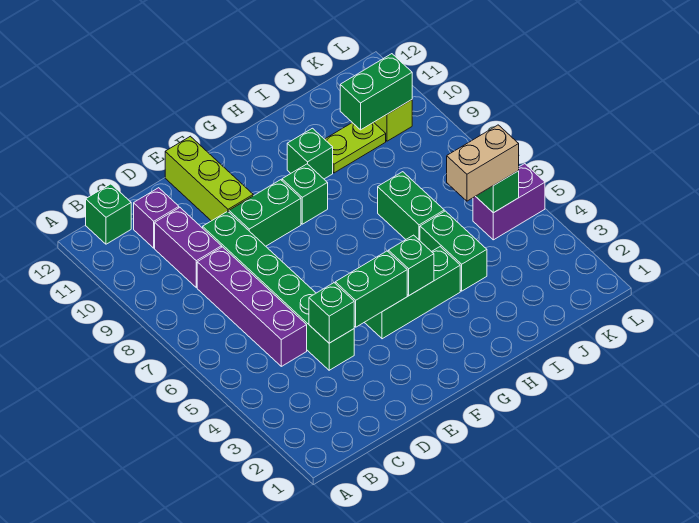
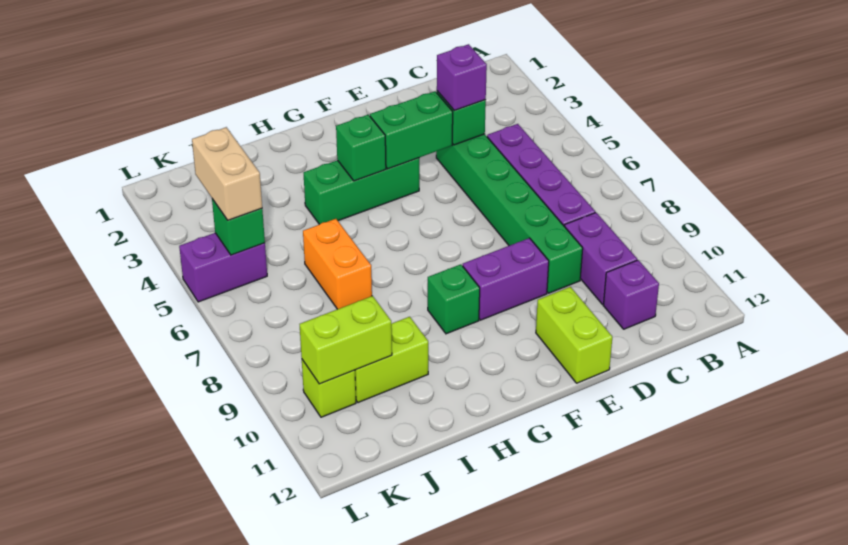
green brick B12 level 1 -> none
none -> purple brick D4 level 3
green brick E9:F9 level 1 -> purple brick E9:F9 level 1
lime brick E10:E12 level 1 -> lime brick E11:E12 level 1
green brick H10 level 1 -> none
green brick I4:I5 level 1 -> none
green brick I6:I7 level 1 -> orange brick I6:I7 level 1
lime plate I10:J10 level 1 -> lime brick I10:J10 level 1
tan brick J5:K5 level 3 -> tan brick K4:K5 level 3
green brick J10:K10 level 2 -> lime brick J10:K10 level 2

